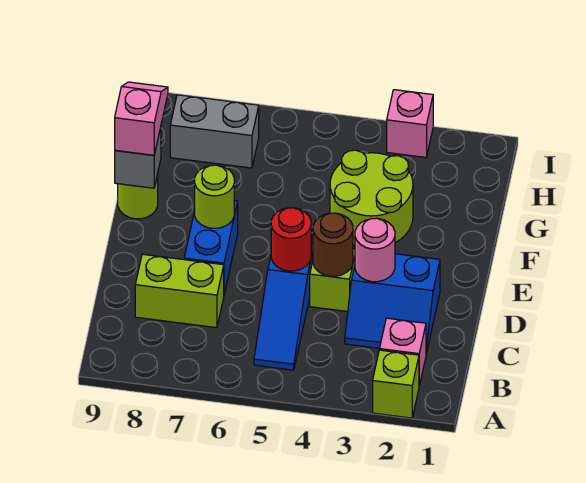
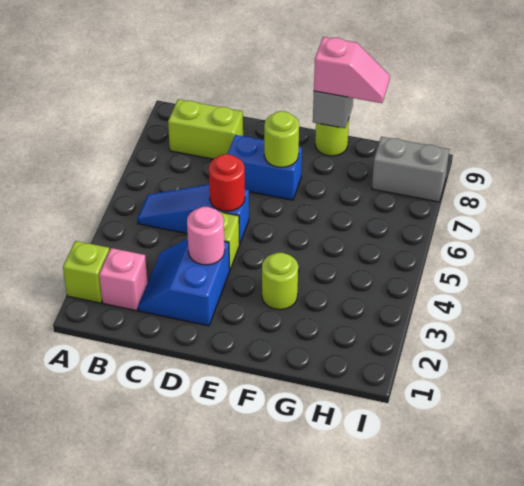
lime brick C7:C8 level 1 -> lime brick B8:C8 level 1
brown round brick D4 level 2 -> none
lime round brick F3:G4 level 1 -> lime round brick F3 level 1
grey brick H7:H8 level 1 -> grey brick H8:I8 level 1
pink brick I3 level 1 -> none

